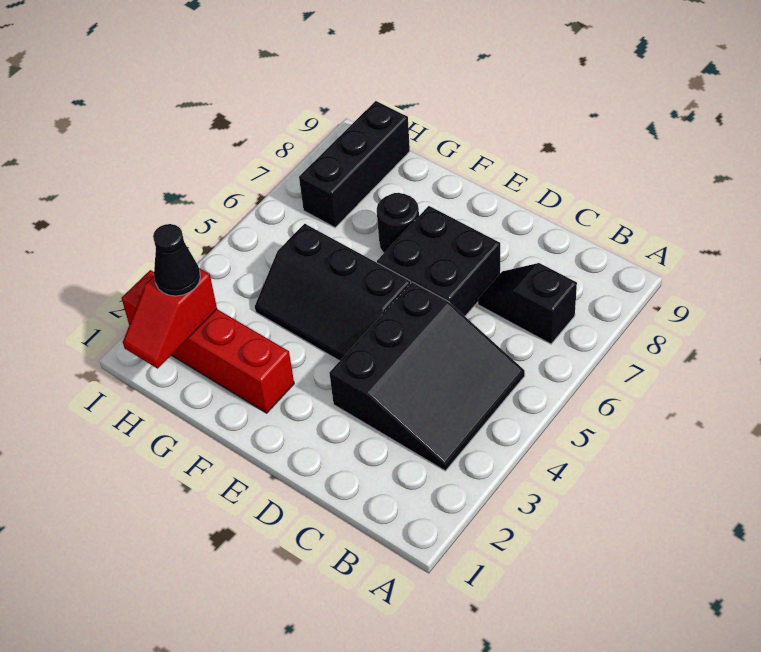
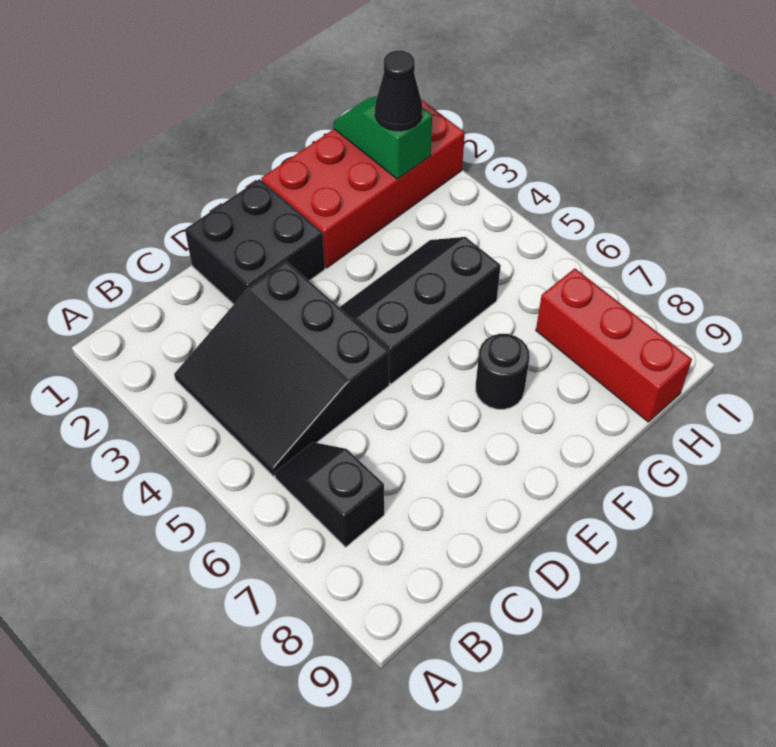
black slope B7:C7 level 1 top B -> black slope B6:B7 level 1 top 7
black brick D6:E7 level 1 -> black brick D1:E2 level 1
red brick F2:I2 level 1 -> red brick F1:I2 level 1
red slope H1:H2 level 2 top 2 -> green slope H1:H2 level 2 top 2
black brick H7:H9 level 1 -> red brick H7:H9 level 1

